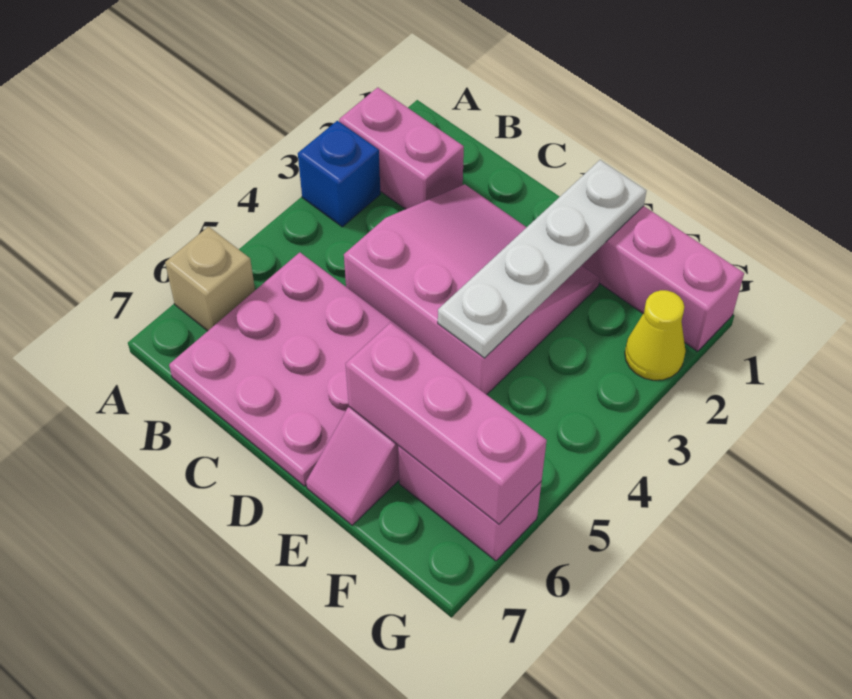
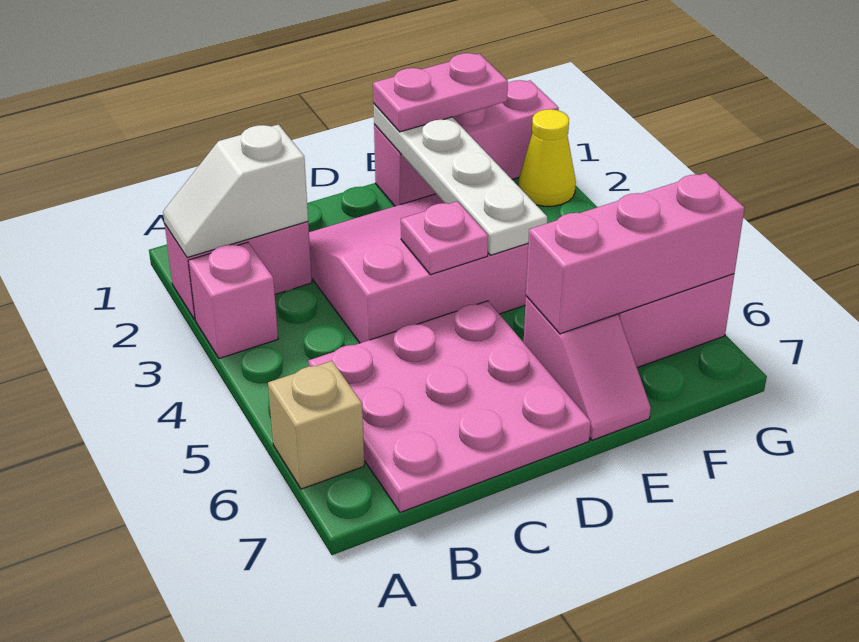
none -> white slope A2:B2 level 2 top B
blue brick A3 level 1 -> pink brick A3 level 1
none -> pink plate D4 level 2
none -> pink plate E1:F1 level 3

